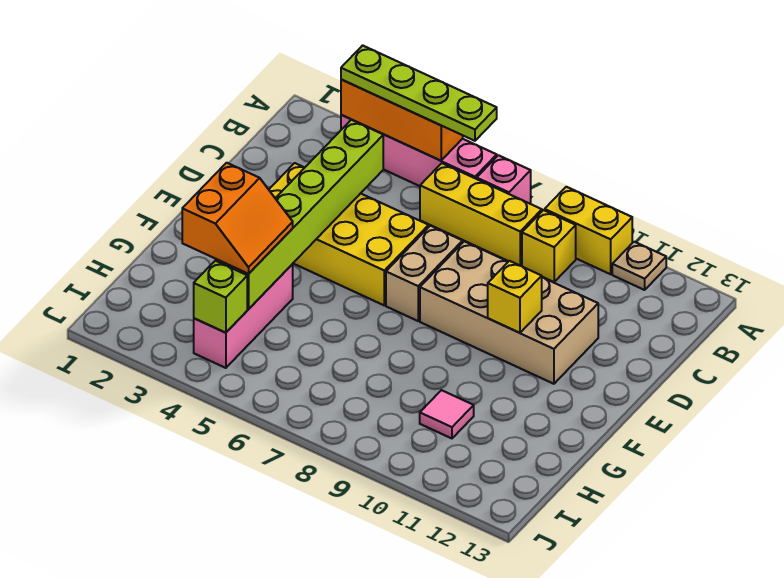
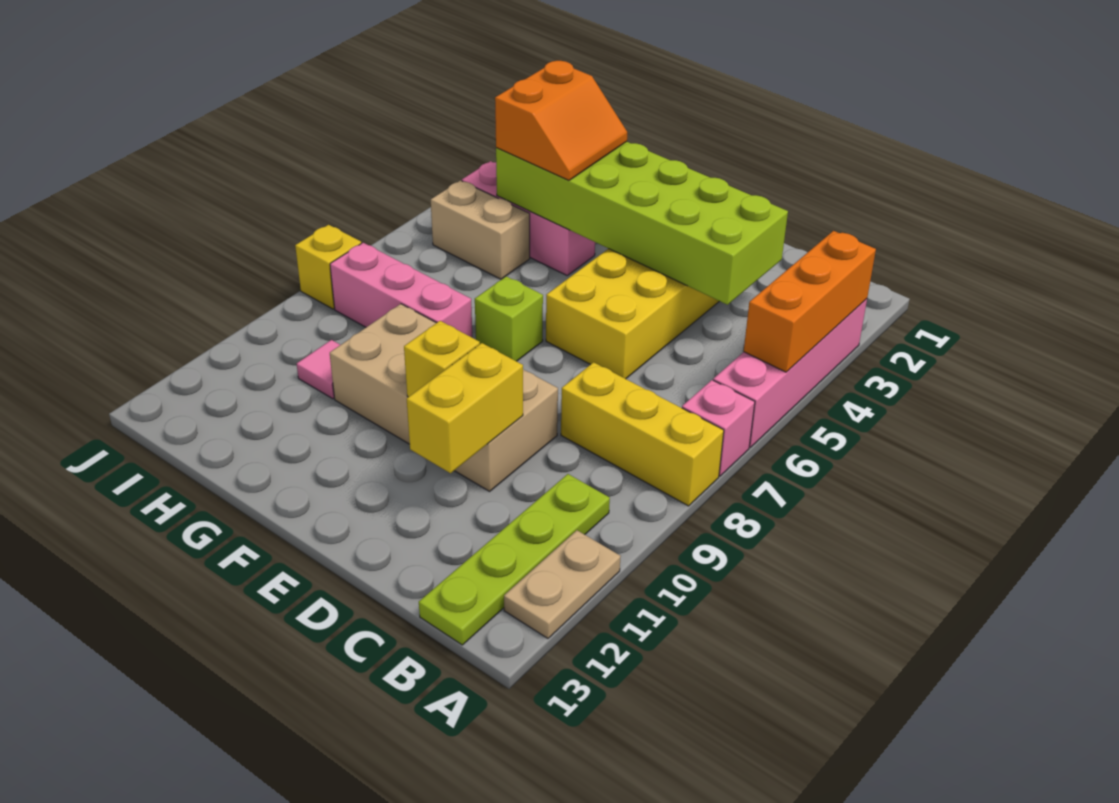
lime plate A3:A6 level 3 -> lime plate B10:B13 level 1
yellow brick A9:A10 level 1 -> yellow brick D10:D11 level 2
tan plate A11 level 1 -> tan plate A11:A12 level 1
yellow brick B6:B8 level 1 -> yellow brick A8:C8 level 1
yellow brick B9 level 1 -> yellow brick J8 level 1
lime brick C4:H4 level 2 -> lime brick C3:H4 level 2
tan brick D7:E7 level 1 -> tan brick H5:I5 level 1
tan brick D8:E11 level 1 -> tan brick D9:G10 level 1
orange slope G3:H4 level 3 top 3 -> orange slope G3:H4 level 3 top H
none -> pink brick G8:I8 level 1
lime brick I4 level 2 -> lime brick F7 level 1

